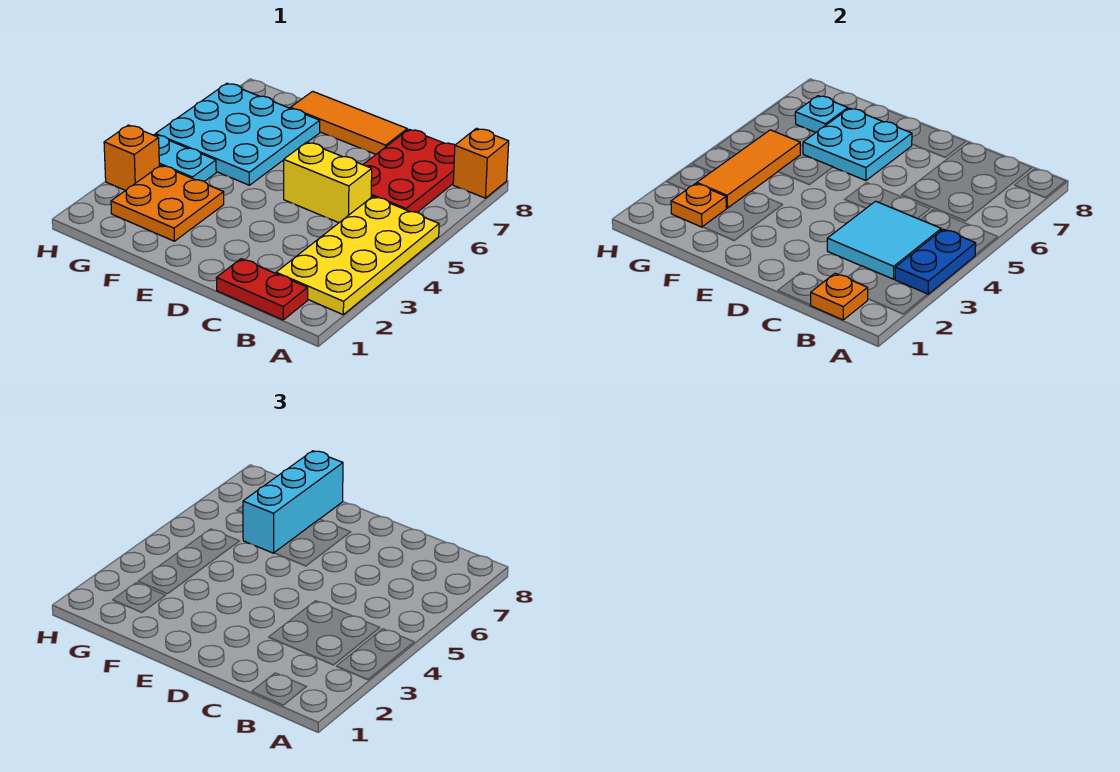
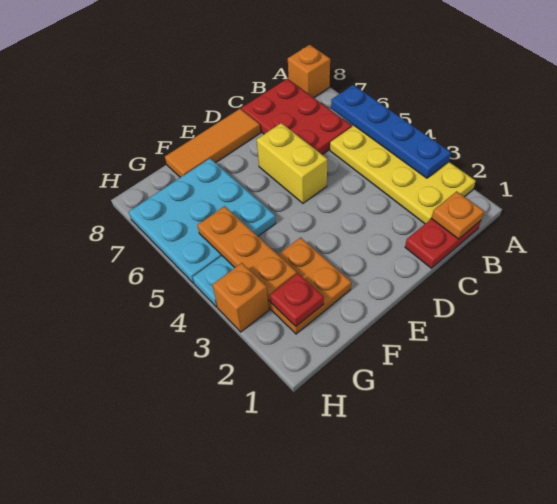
blue plate A3:A4 level 2 -> blue plate A3:A6 level 2
cyan tile B3:C4 level 2 -> none
yellow brick C5:D5 level 1 -> yellow brick D5:D6 level 1
cyan plate E6:F7 level 2 -> none
cyan brick F6:F8 level 3 -> none
orange plate G2 level 2 -> red plate G2 level 2
orange tile G3:G5 level 2 -> orange plate G3:G5 level 2
cyan plate G7 level 2 -> none

